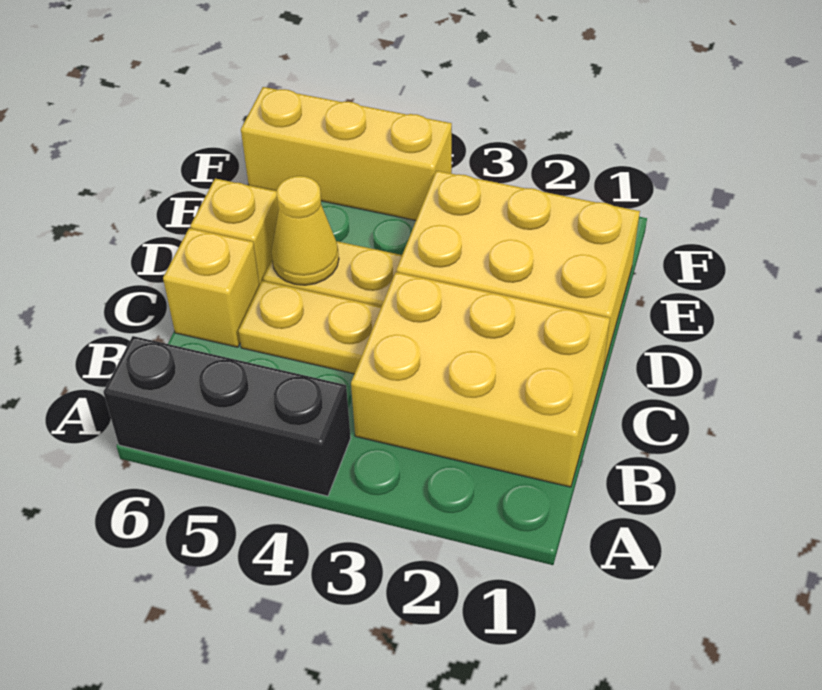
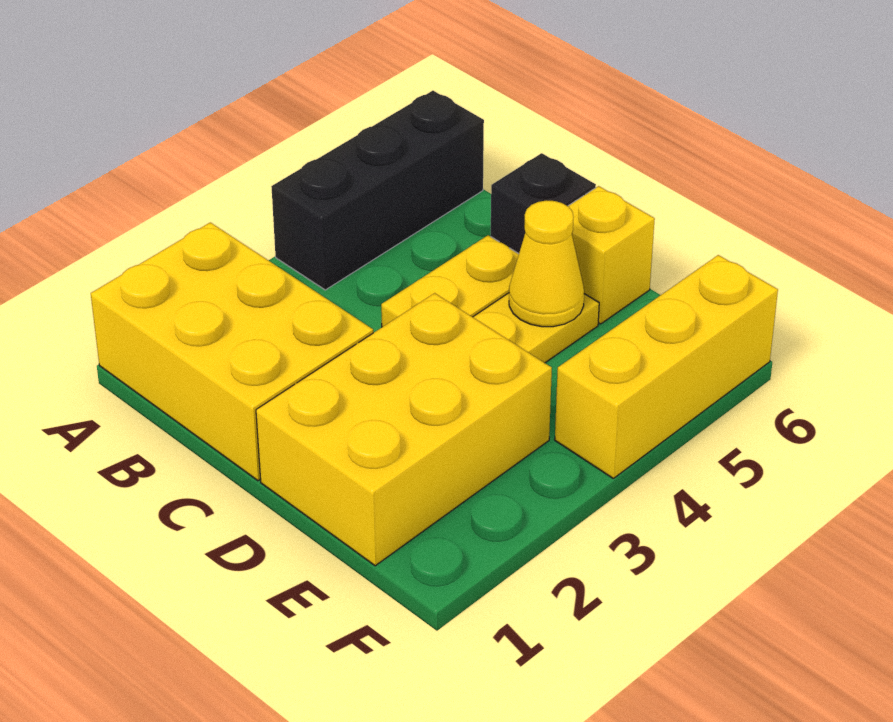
yellow brick B1:C3 level 1 -> yellow brick A1:C2 level 1
yellow brick C6 level 1 -> black brick C6 level 1

